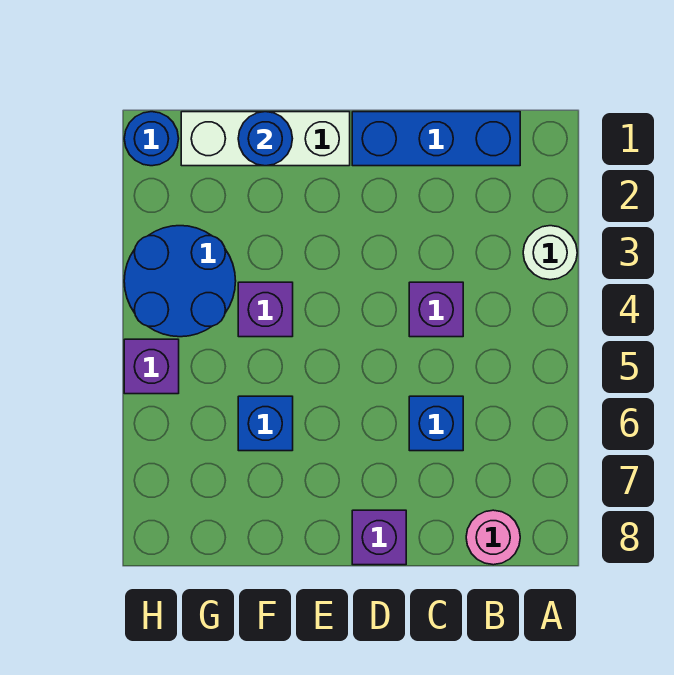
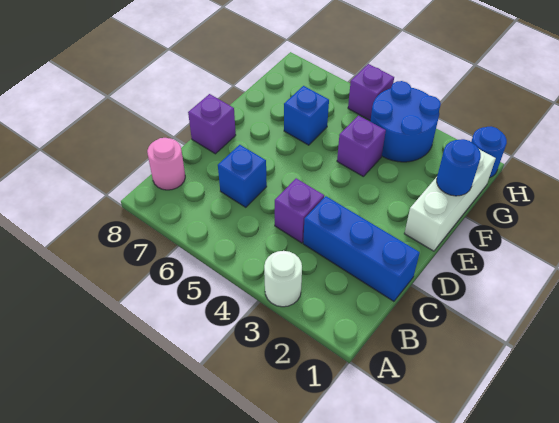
blue brick B1:D1 level 1 -> blue brick C1:C3 level 1

